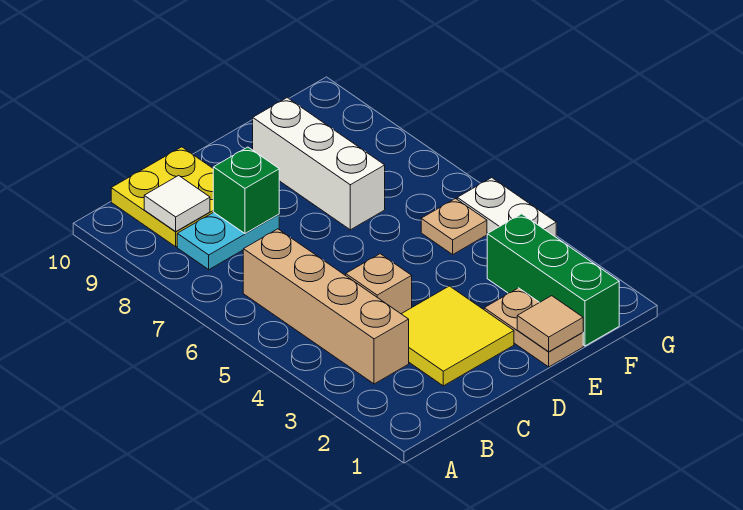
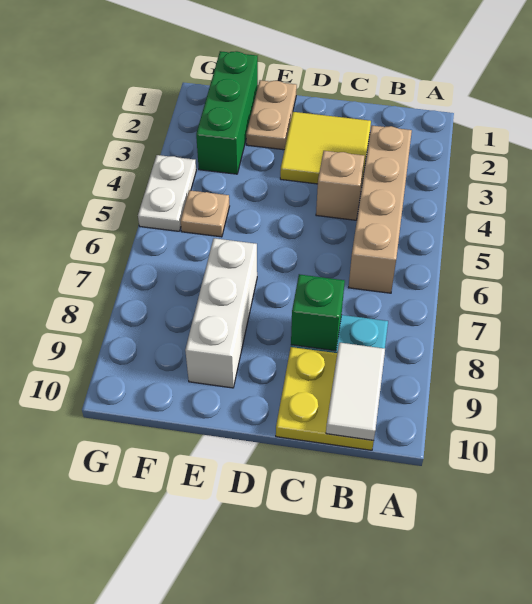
white tile B9 level 2 -> white tile B9:B10 level 2
tan tile E1 level 2 -> none

